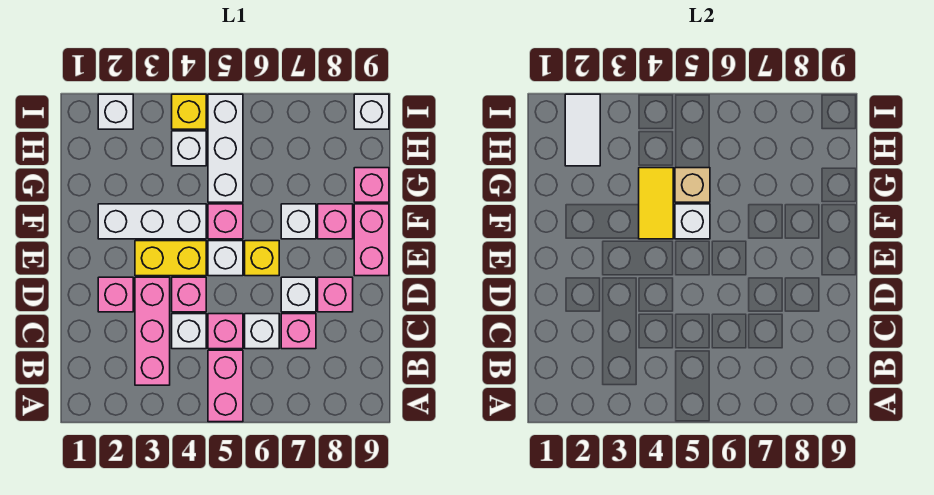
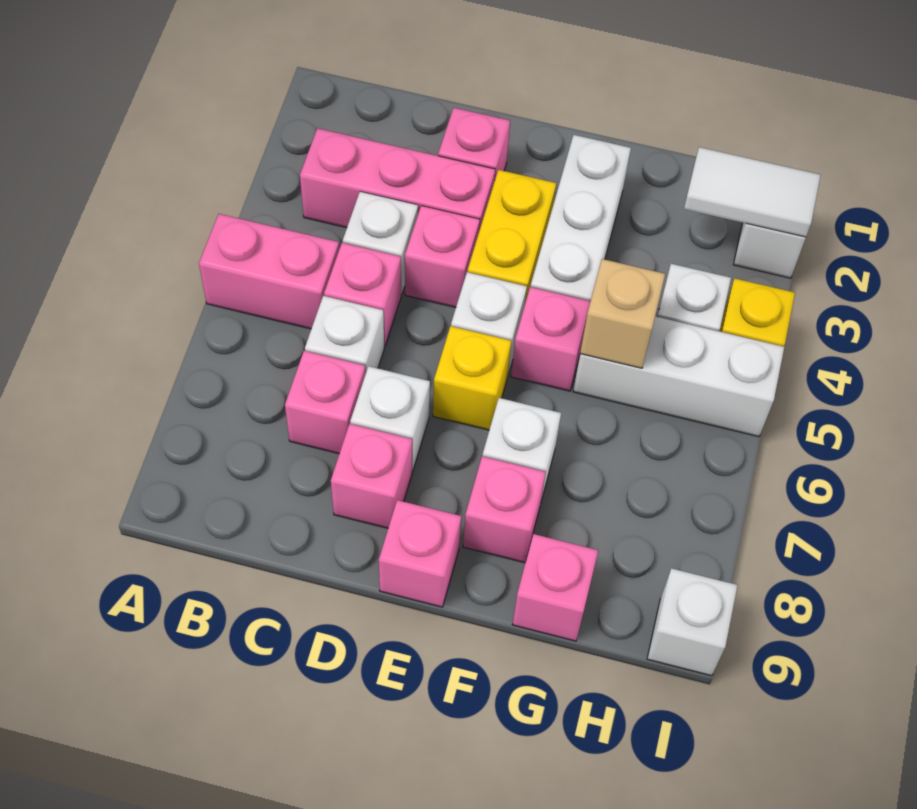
pink brick E9:F9 level 1 -> pink brick E9 level 1
yellow tile F4:G4 level 2 -> none
white brick F5 level 2 -> none

